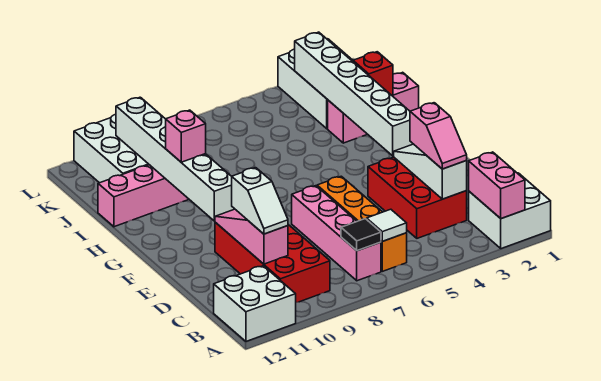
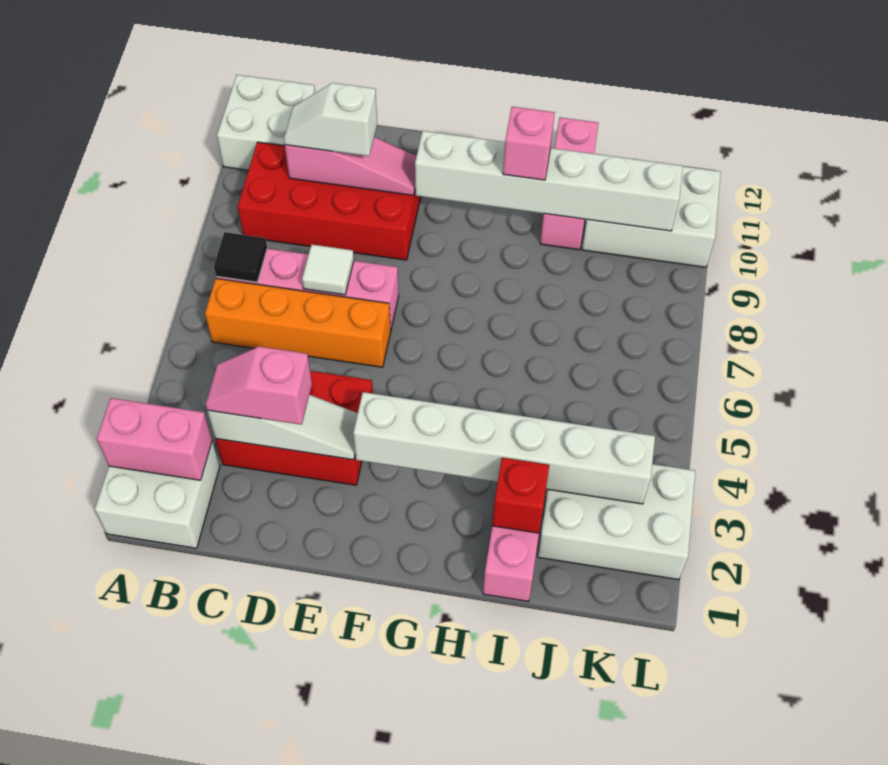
white tile B6 level 2 -> white tile D7 level 2

